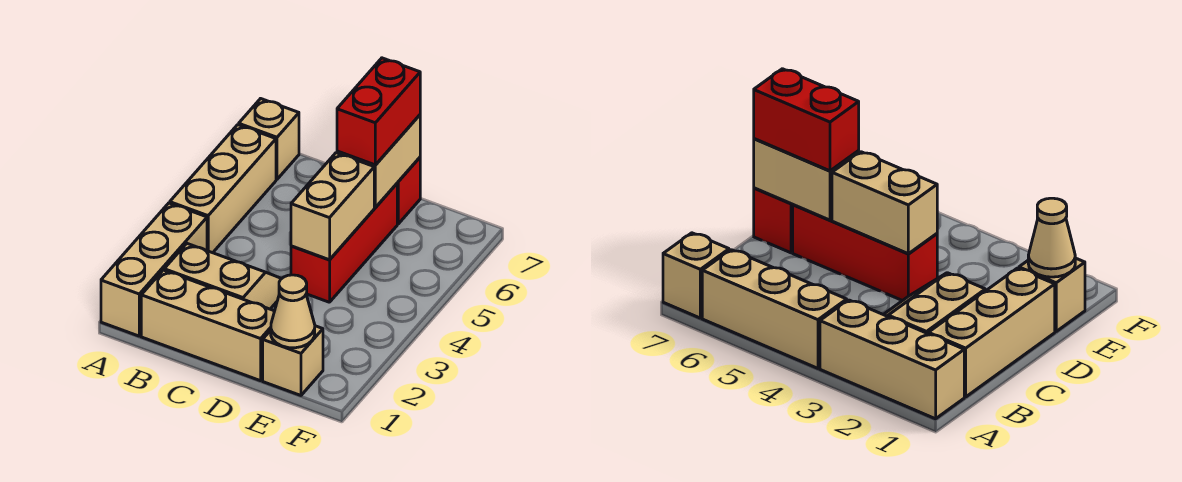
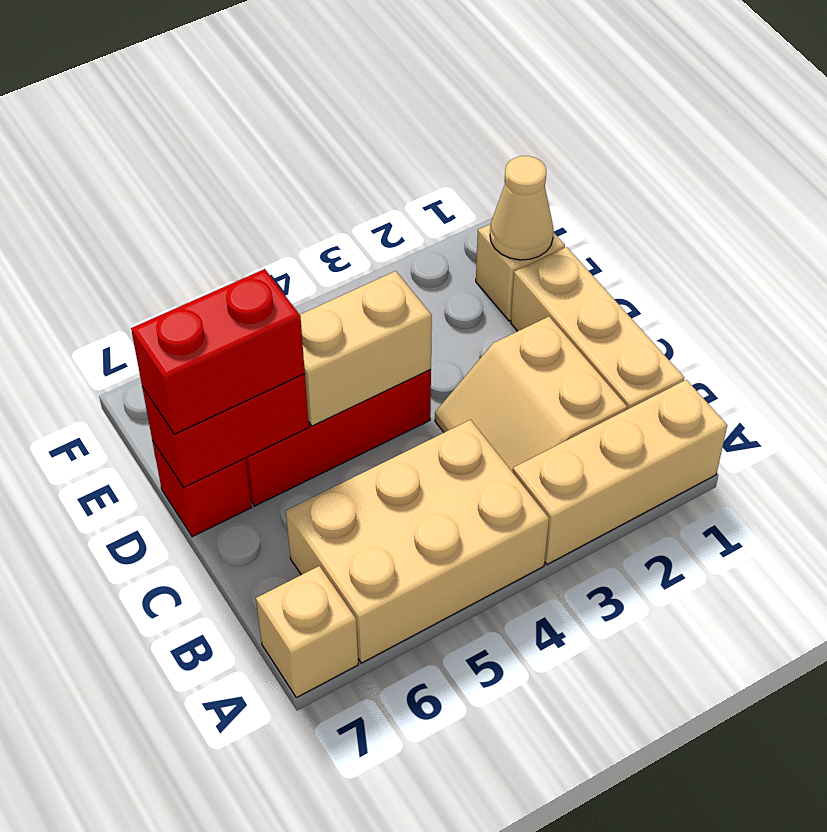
tan brick A4:A6 level 1 -> tan brick A4:B6 level 1
tan brick D6:D7 level 2 -> red brick D6:D7 level 2

